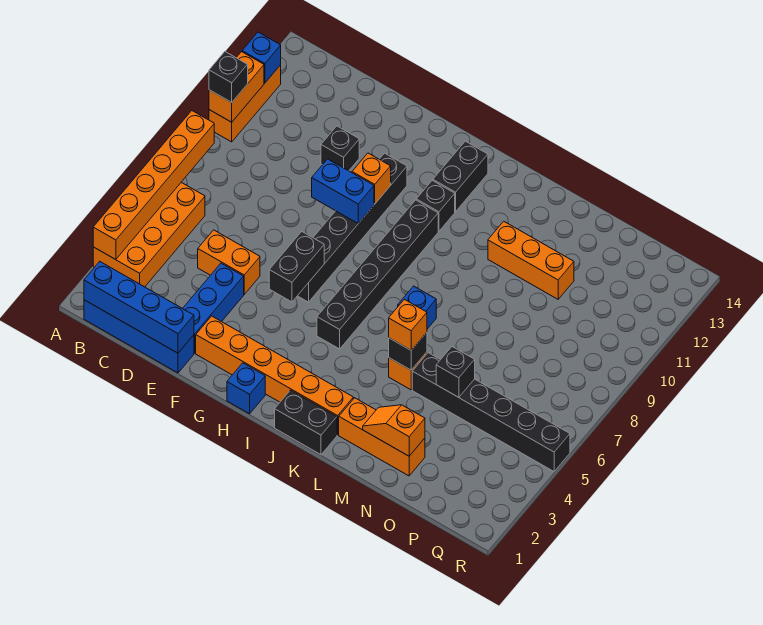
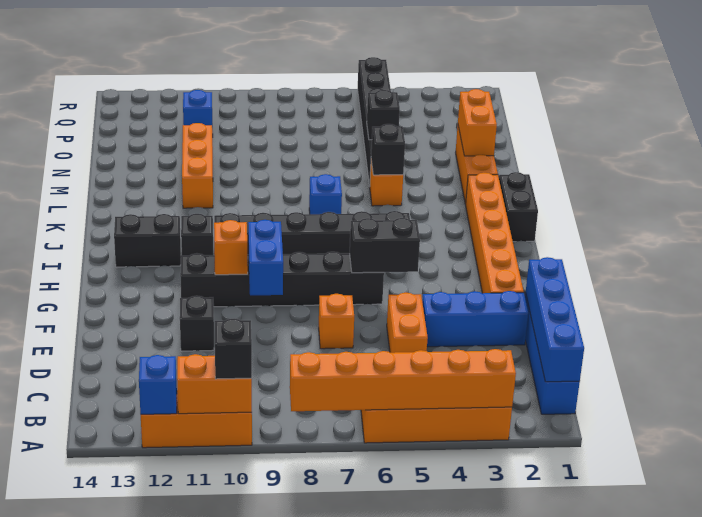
blue brick H1 level 1 -> blue brick P11 level 1
orange brick L5 level 3 -> orange brick E7 level 1
orange slope M2:N2 level 2 top N -> orange brick M2:N2 level 2

